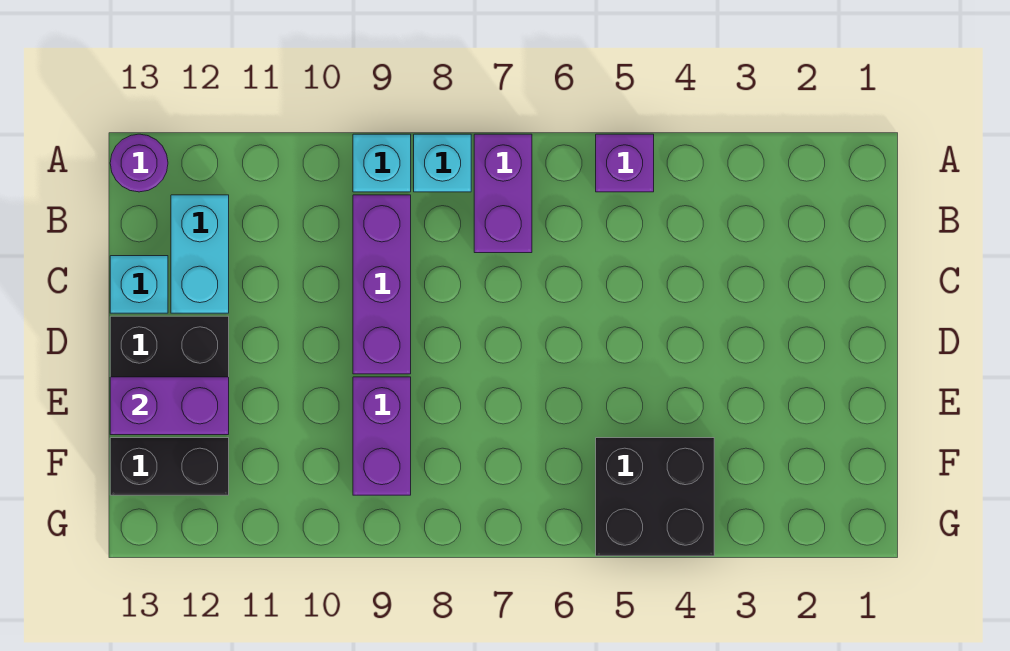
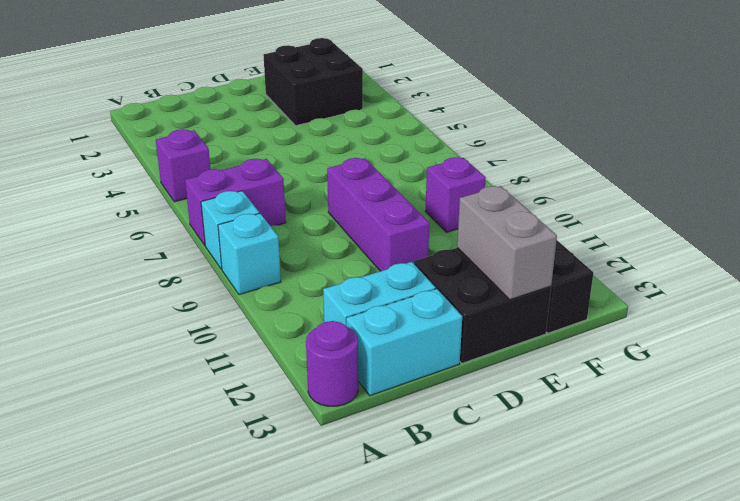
purple brick B9:D9 level 1 -> purple brick D8:D10 level 1
cyan brick C13 level 1 -> cyan brick B13:C13 level 1
purple brick E9:F9 level 1 -> purple brick F9 level 1
purple brick E12:E13 level 2 -> grey brick E12:E13 level 2
black brick F4:G5 level 1 -> black brick E2:F3 level 1

